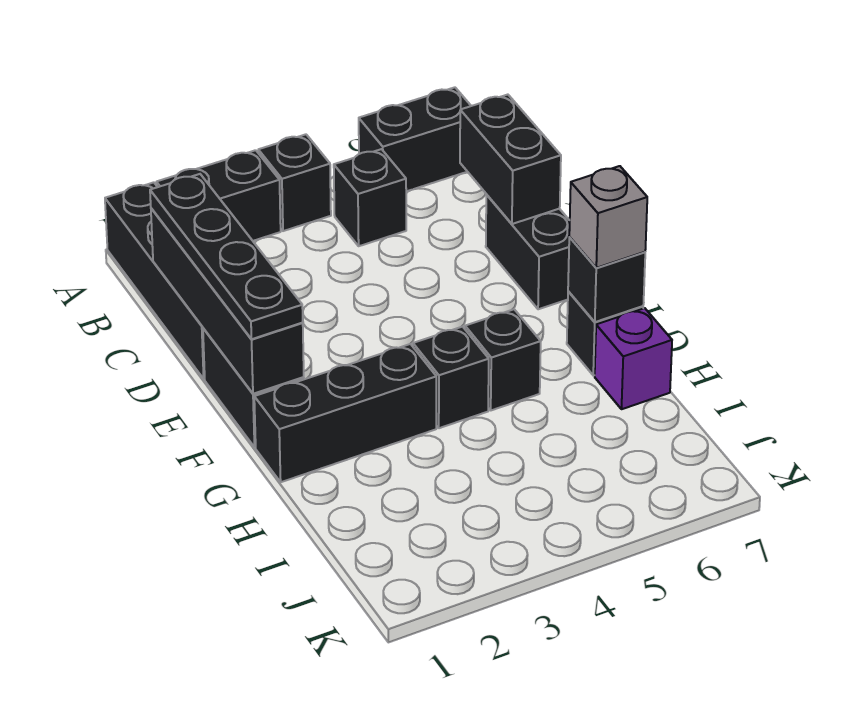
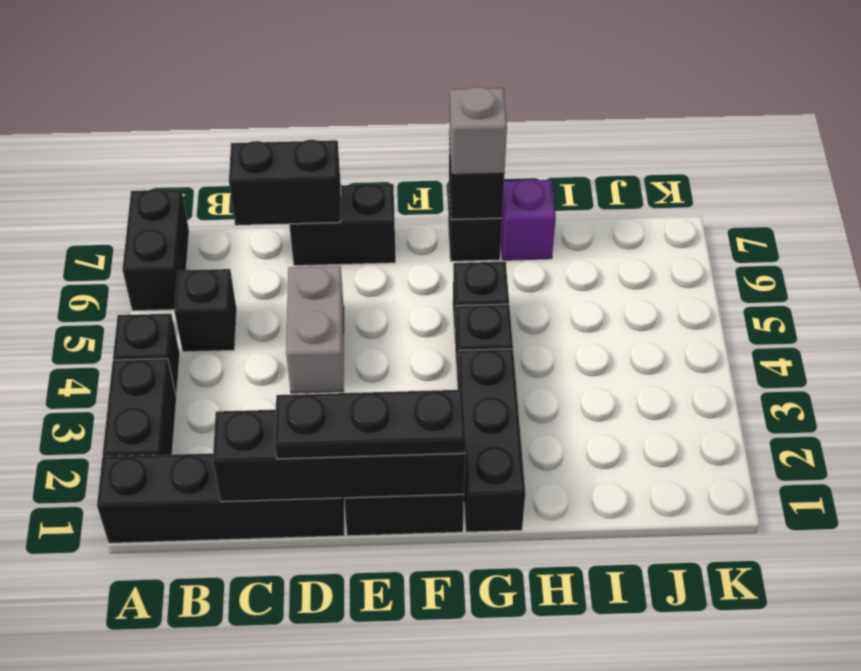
black plate C1:F1 level 3 -> black plate D1:F1 level 3
none -> grey brick D4:D5 level 1

